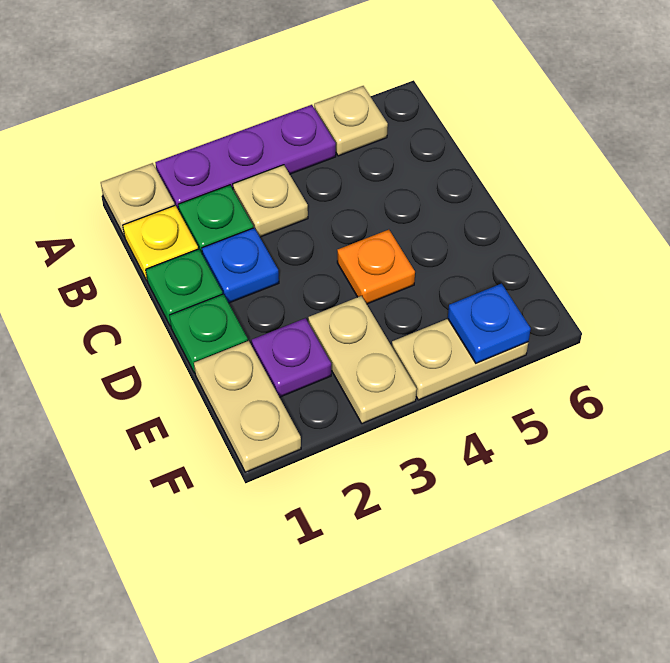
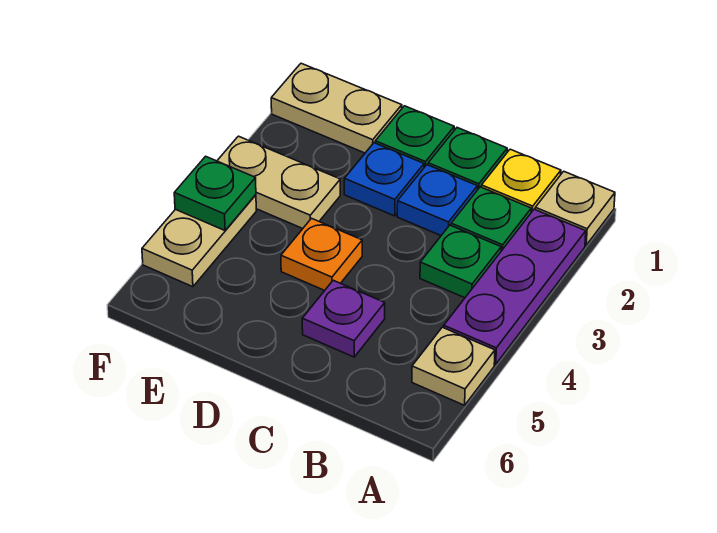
tan plate B3 level 1 -> green plate B3 level 1
purple plate E2 level 1 -> purple plate C5 level 1
none -> green plate F4 level 2
blue plate F5 level 2 -> blue plate D2 level 1

